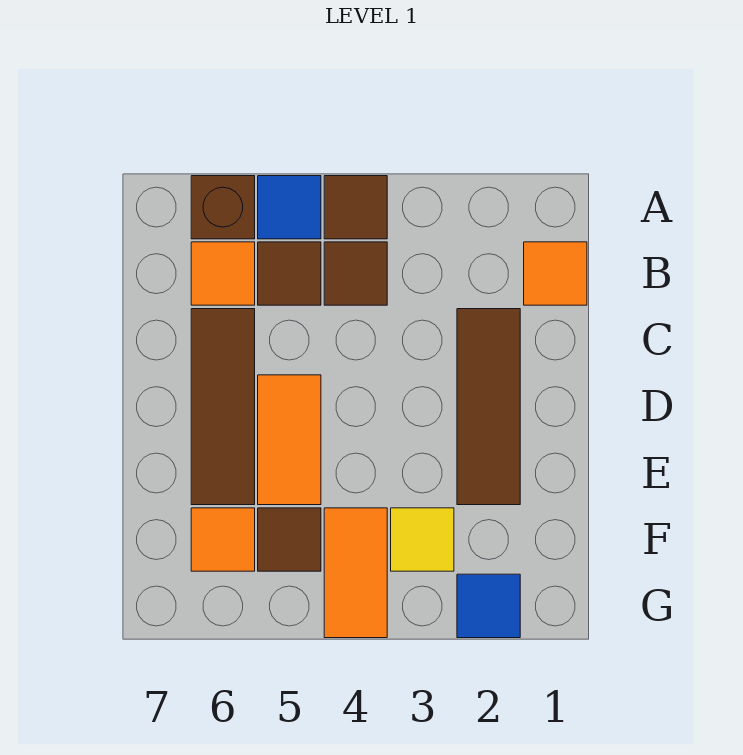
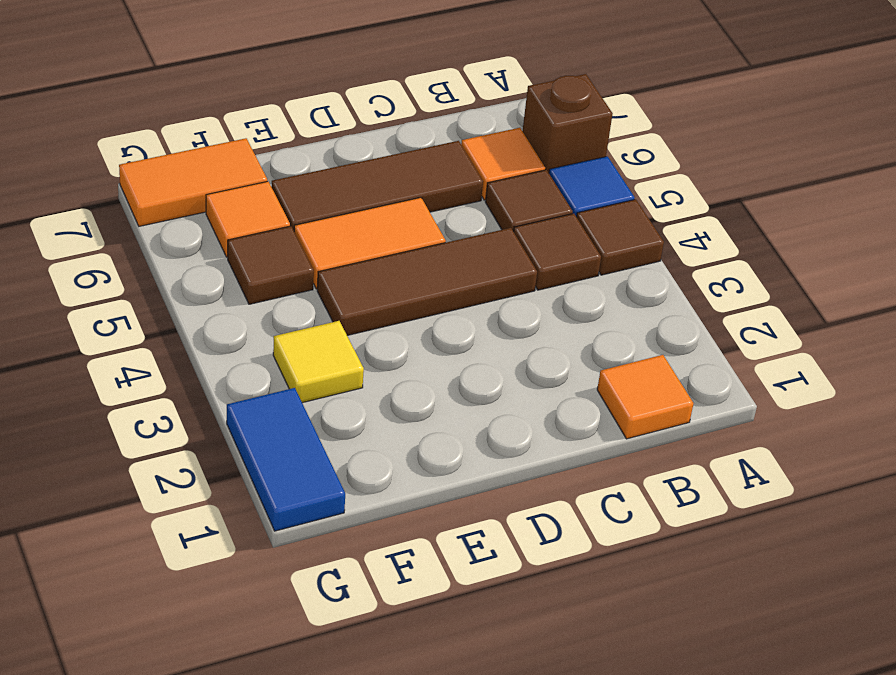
brown tile C2:E2 level 1 -> brown tile C4:E4 level 1
orange tile F4:G4 level 1 -> orange tile F7:G7 level 1
blue tile G2 level 1 -> blue tile G1:G2 level 1

